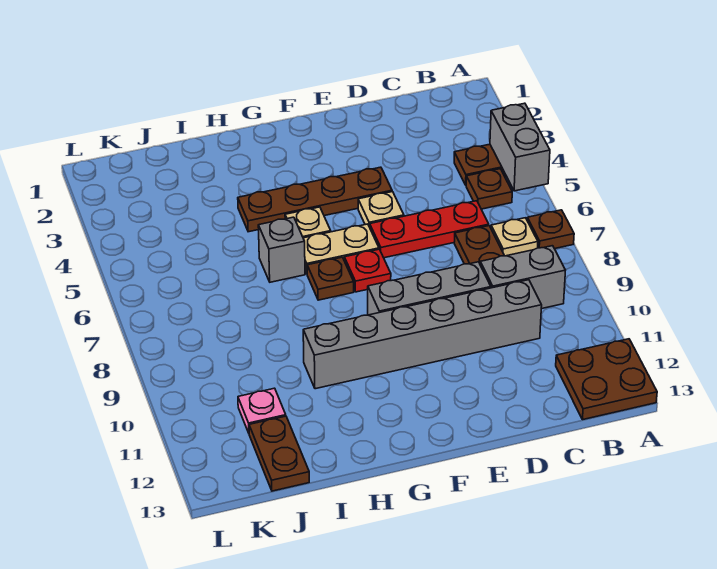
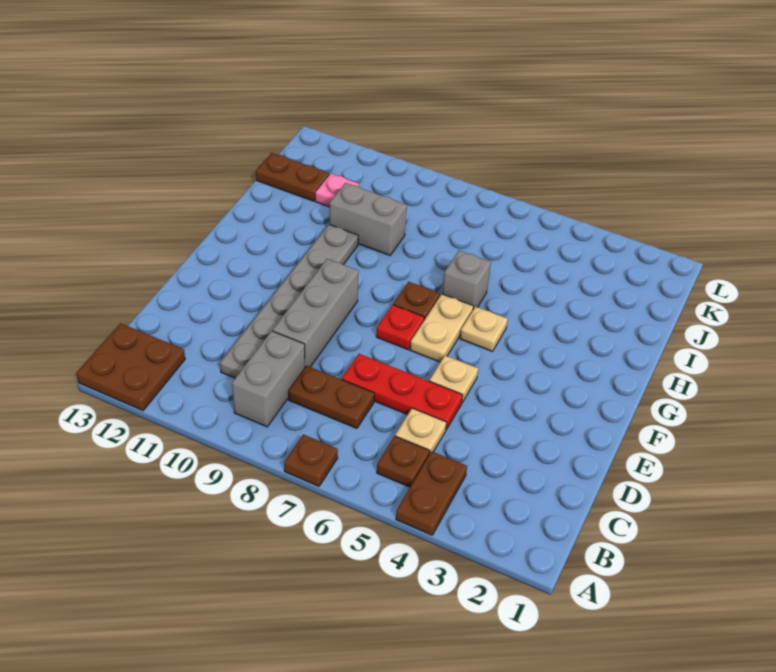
grey brick A4:A5 level 2 -> grey brick I9:I10 level 1
tan plate B7 level 1 -> tan plate C5 level 1
red plate C6:E6 level 1 -> red plate D5:D7 level 1
grey brick C10:H10 level 1 -> grey plate C10:H10 level 1
brown plate E4:H4 level 1 -> none

